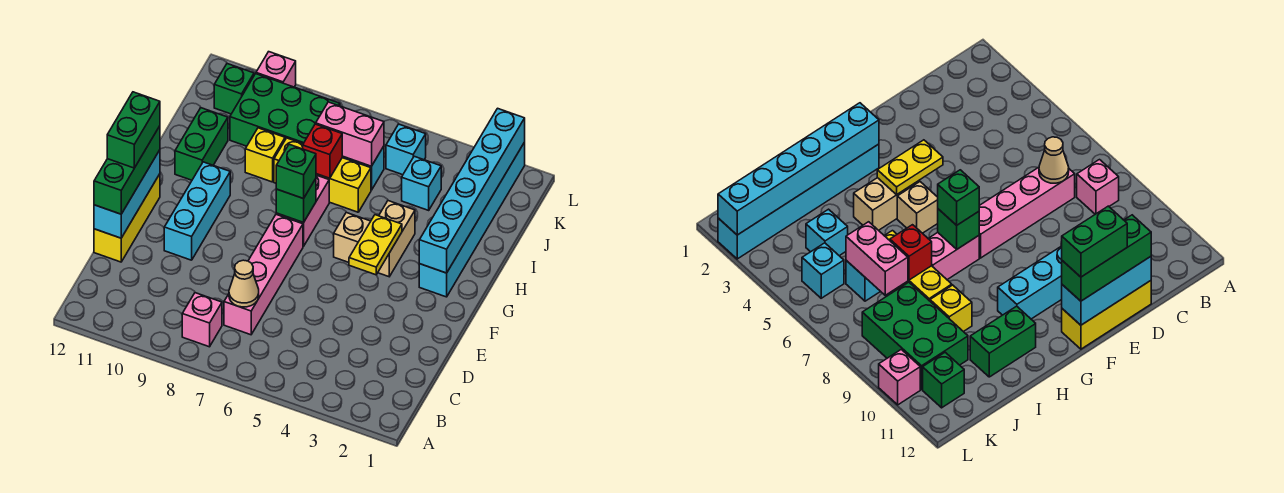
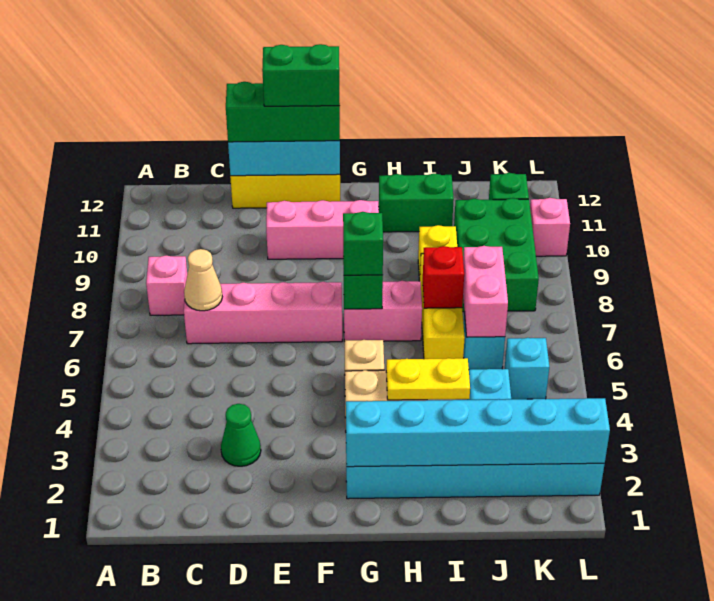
none -> green cone D3 level 1
cyan brick E10:G10 level 1 -> pink brick E10:G10 level 1
yellow plate F4:G4 level 2 -> yellow plate H4:I4 level 2

